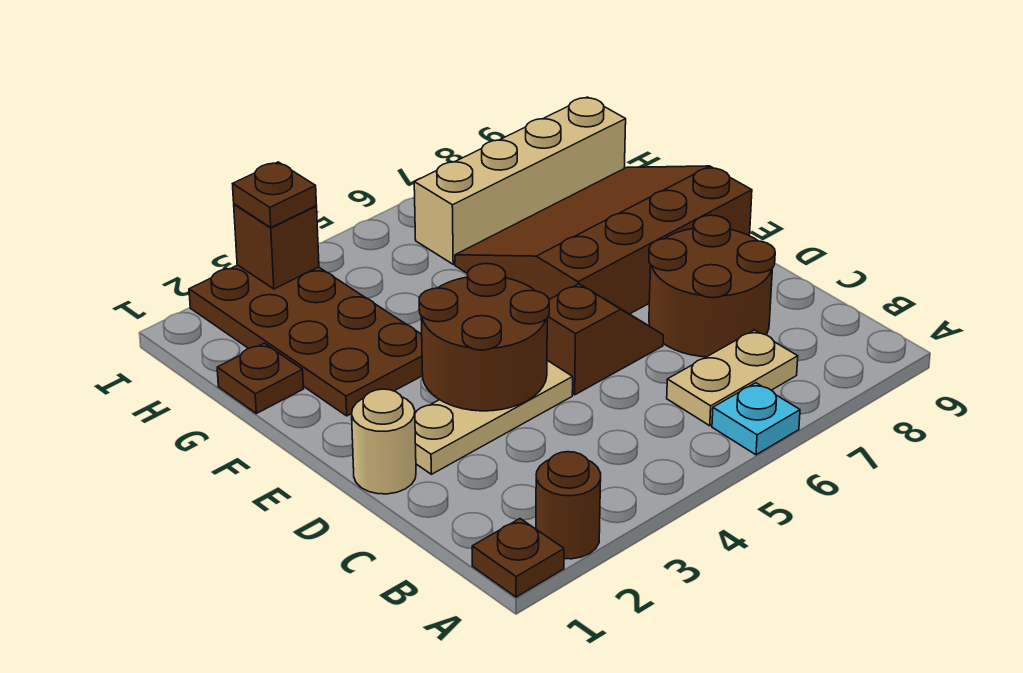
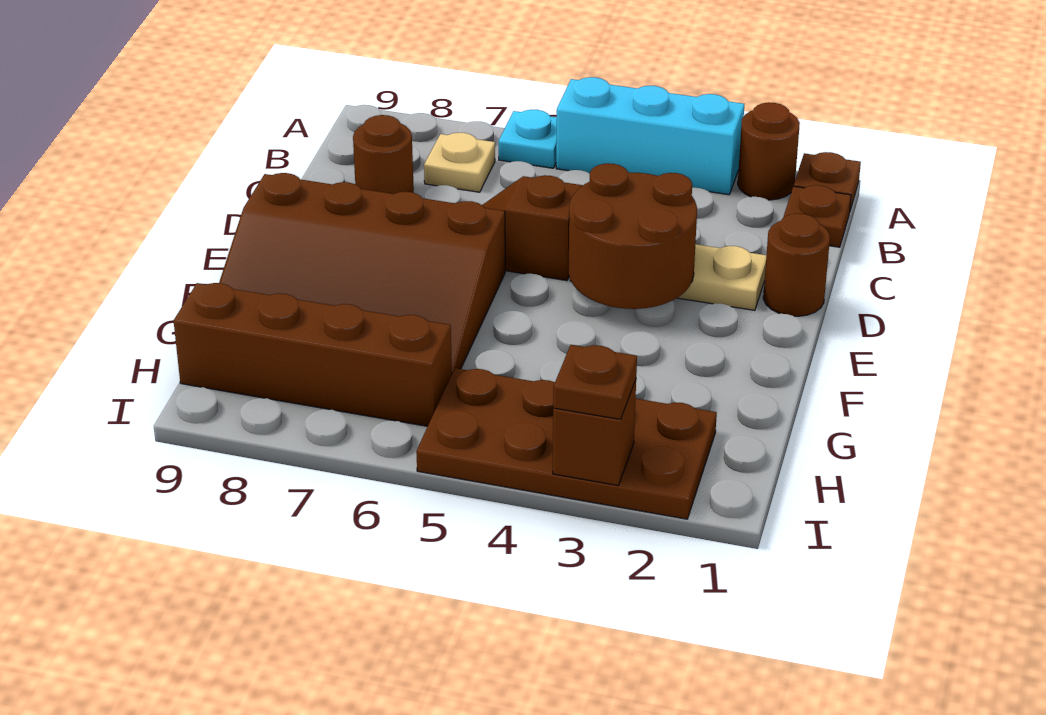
none -> cyan brick A3:A5 level 1
tan plate B6:B7 level 1 -> tan plate B7 level 1
brown round brick C7:D8 level 1 -> brown round brick C8 level 1
tan round brick D1 level 1 -> brown round brick D1 level 1
brown plate F2:I3 level 1 -> brown plate H2:I5 level 1
brown plate G1 level 1 -> brown plate B1 level 1
tan brick H6:H9 level 1 -> brown brick H6:H9 level 1

